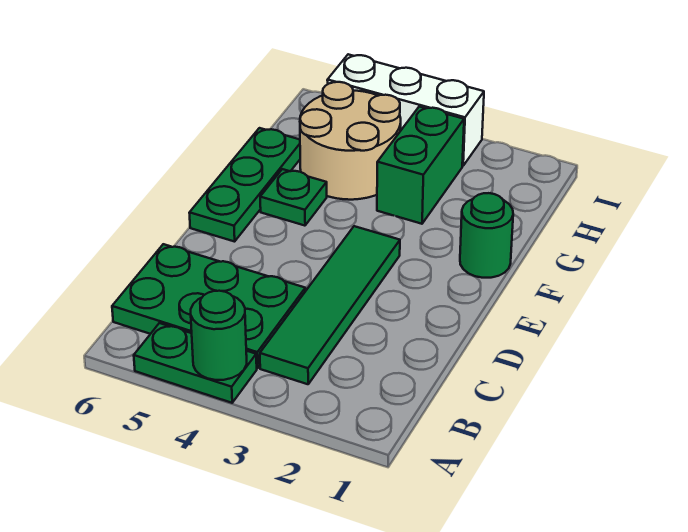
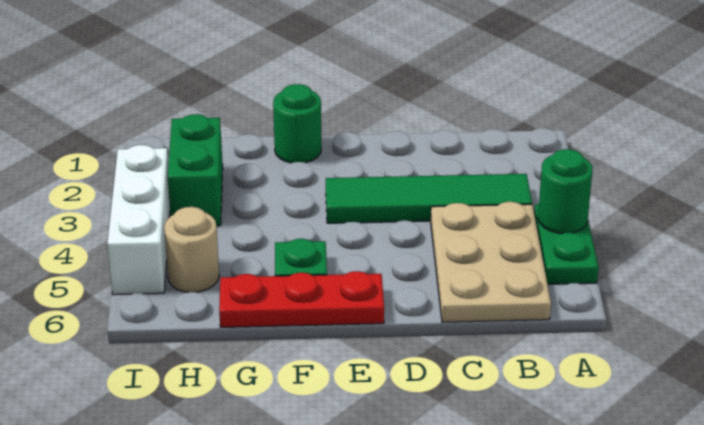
green plate B4:C6 level 1 -> tan plate B4:C6 level 1
green plate E6:G6 level 1 -> red plate E6:G6 level 1
green brick G3:H3 level 1 -> green brick H2:H3 level 1
tan round brick G4:H5 level 1 -> tan round brick H5 level 1

